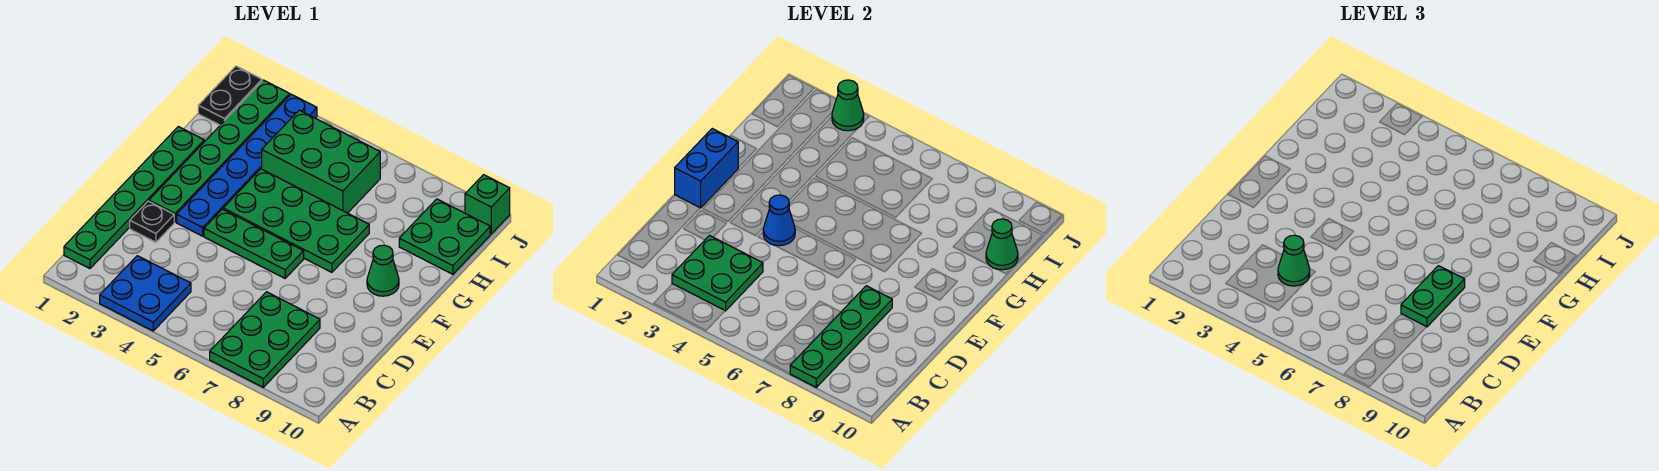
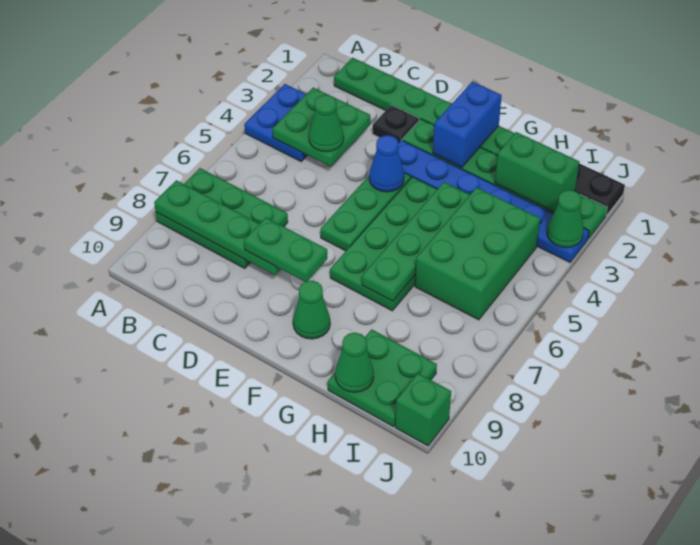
blue brick E1:F1 level 2 -> blue brick F1:F2 level 2
none -> green plate G4:G7 level 2
none -> green brick H2:I2 level 2

